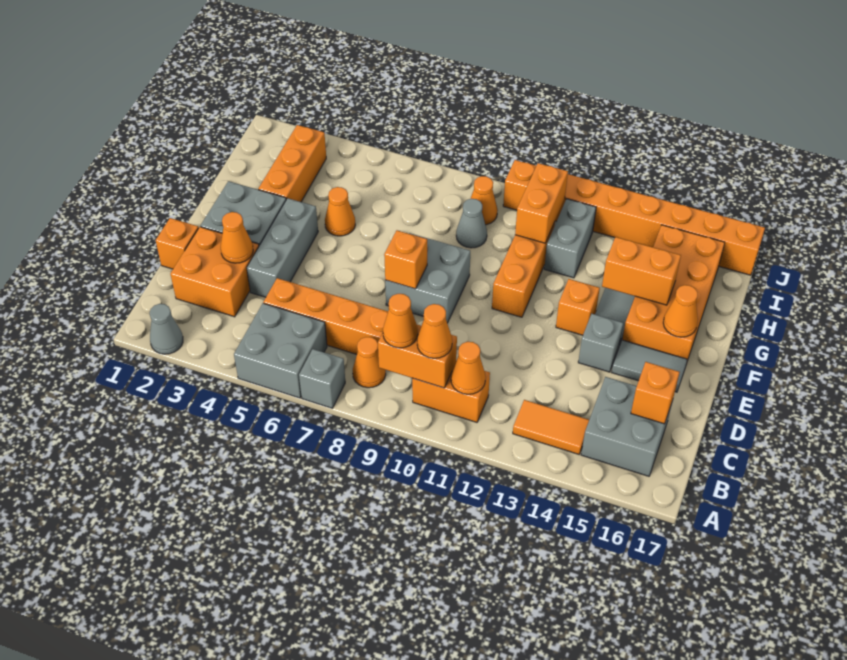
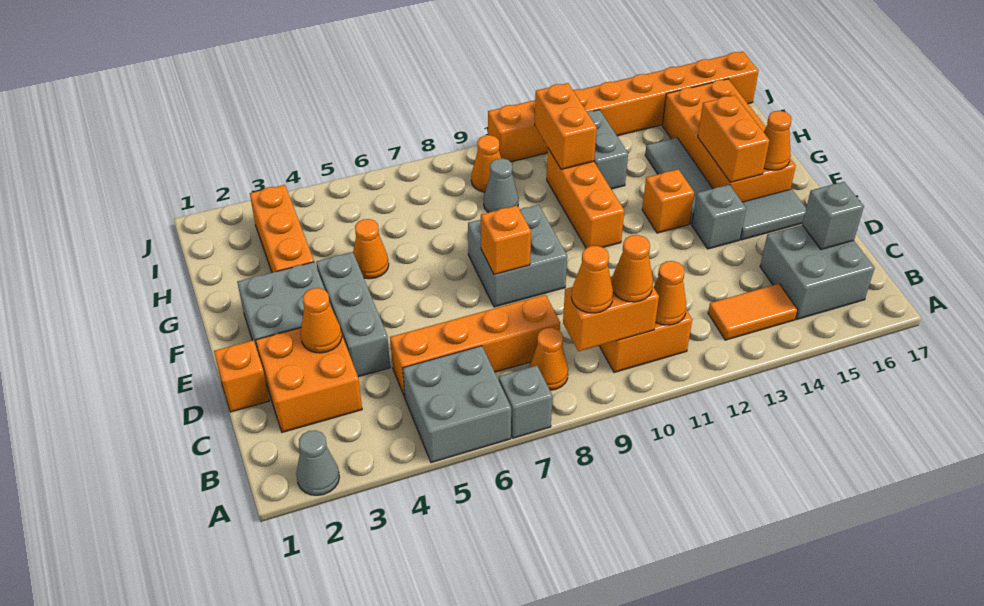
orange brick C16 level 2 -> grey brick C16 level 2
orange brick G14:G15 level 2 -> orange brick F15:G15 level 2

